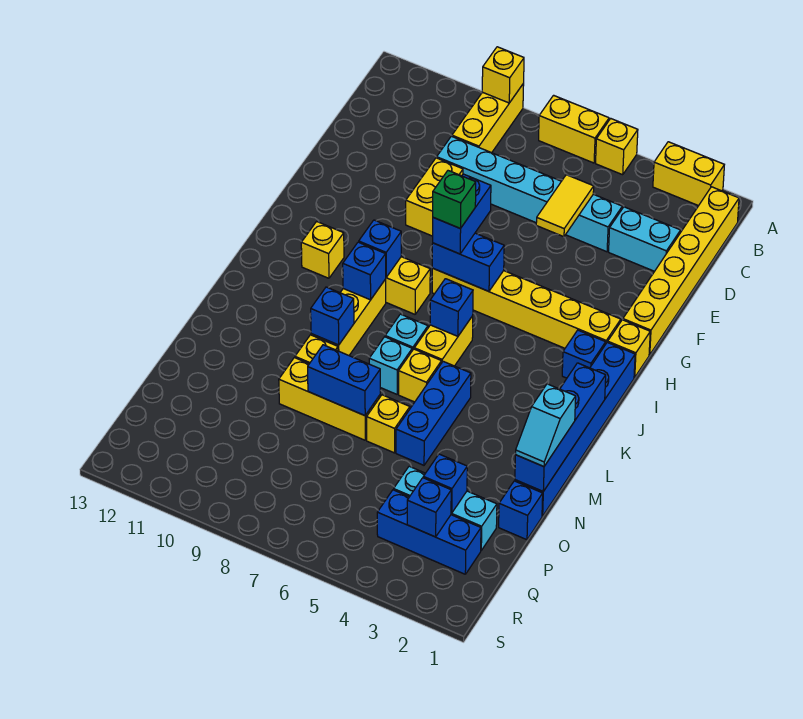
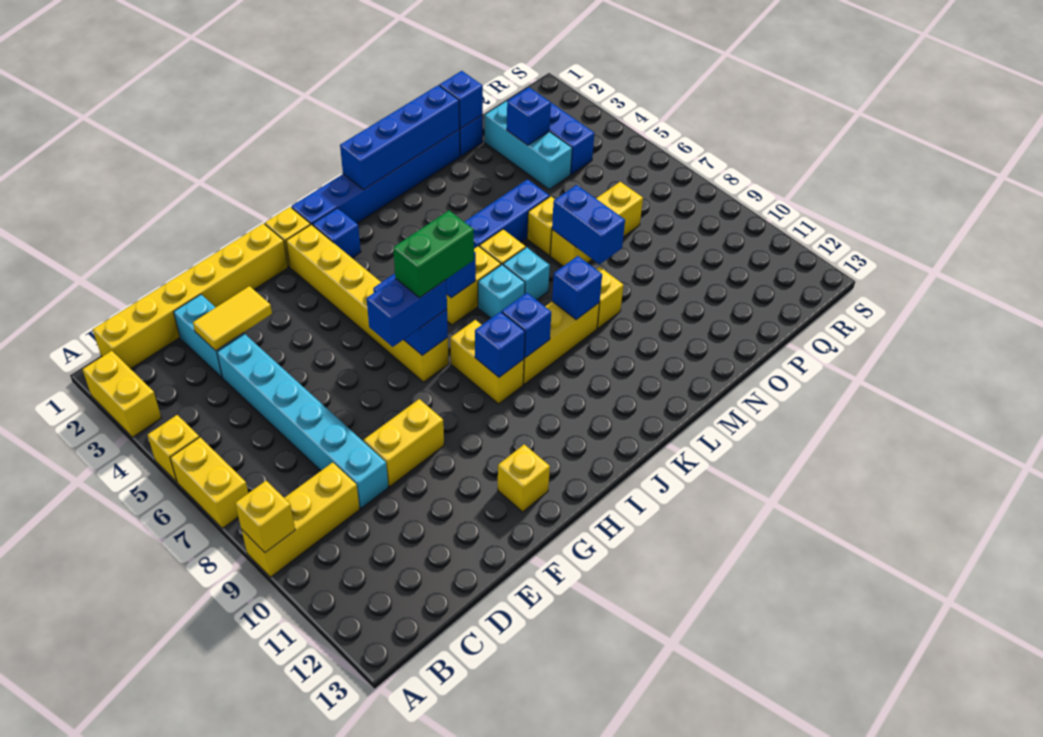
yellow tile D5:E5 level 2 -> yellow tile D3:E3 level 2
green brick H7 level 4 -> green brick H7:I7 level 4
yellow brick I11 level 1 -> yellow brick G12 level 1
cyan slope M1:N1 level 3 top M -> none
yellow brick N7:N9 level 1 -> yellow brick N7:P7 level 1
blue brick Q3 level 2 -> blue brick O1 level 2

